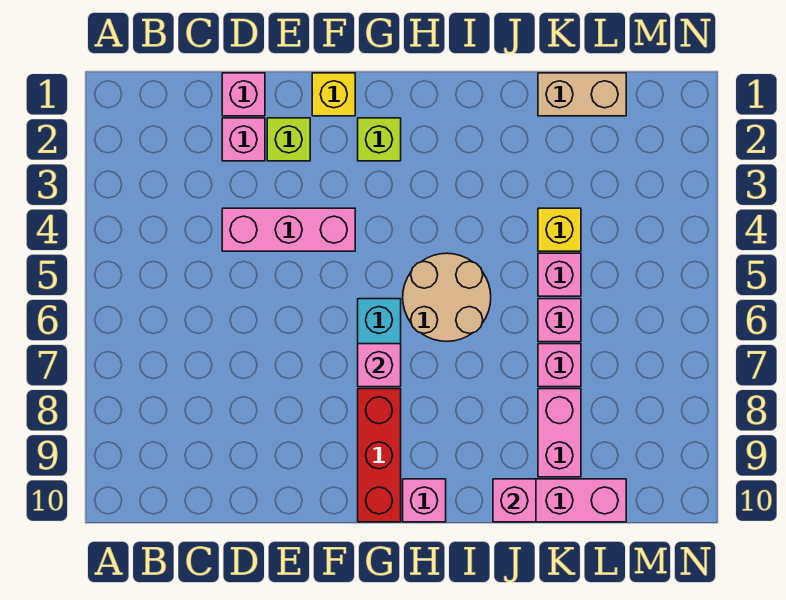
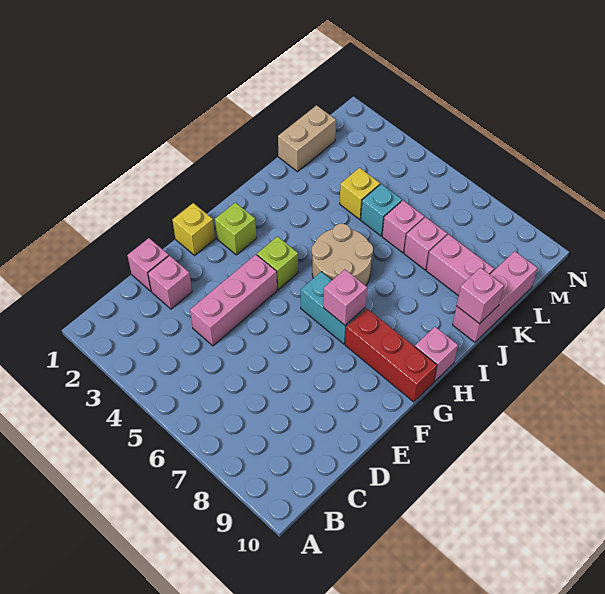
lime brick E2 level 1 -> lime brick G4 level 1
pink brick K5 level 1 -> cyan brick K5 level 1

